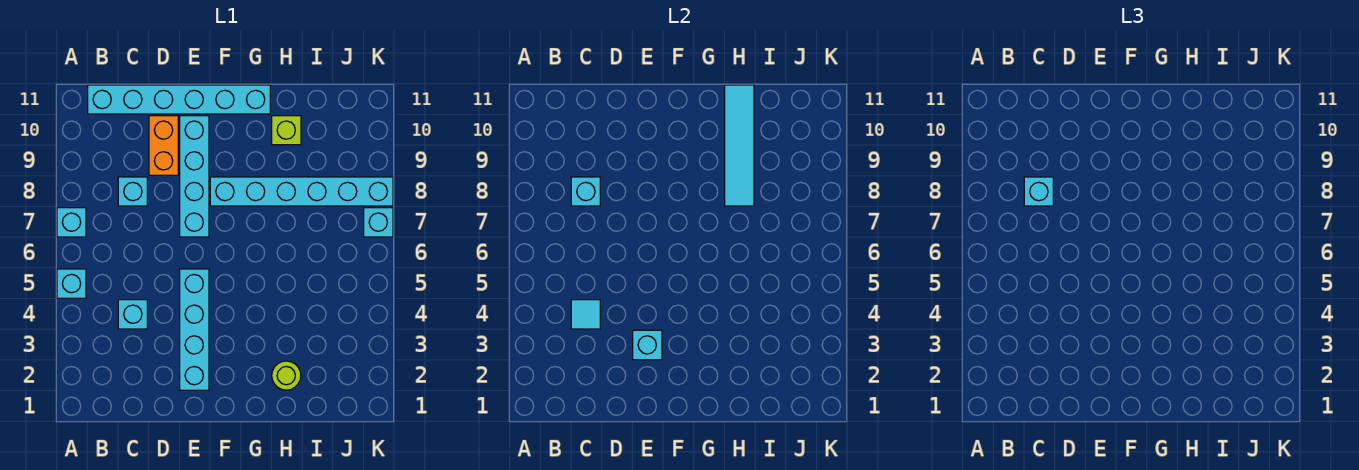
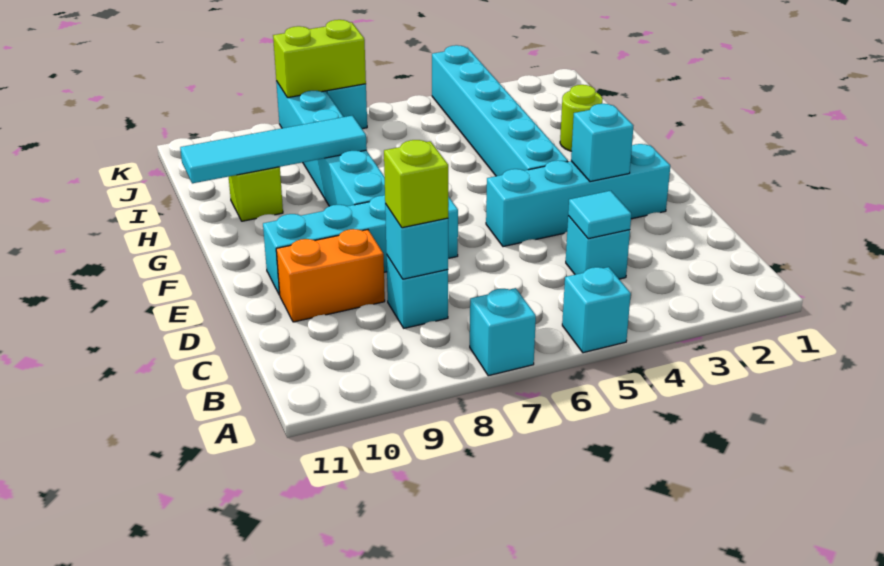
cyan brick B11:G11 level 1 -> cyan brick F4:K4 level 1
cyan brick C8 level 3 -> lime brick C8 level 3
none -> lime brick K7:K8 level 2

